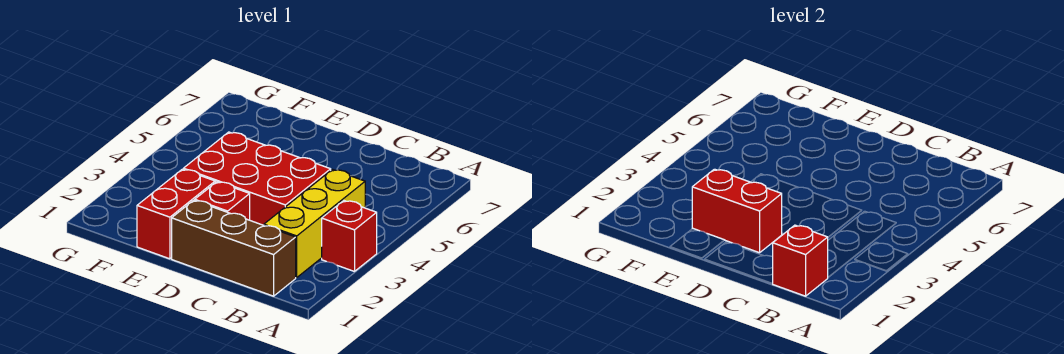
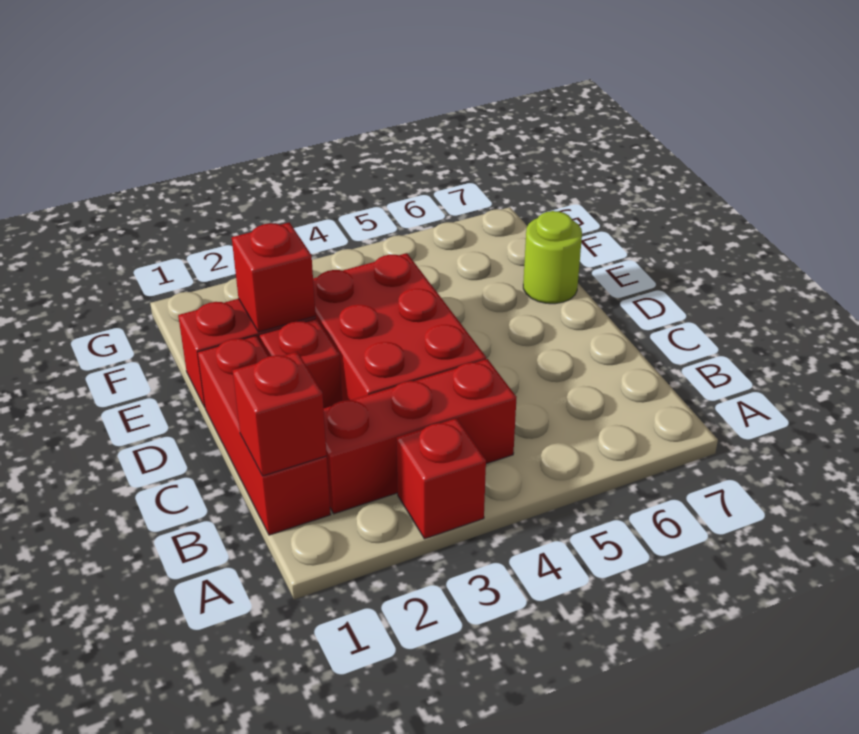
brown brick B1:D1 level 1 -> red brick B1:D1 level 1
yellow brick B2:B4 level 1 -> red brick B2:B4 level 1
red brick D2:E2 level 2 -> red brick E2 level 2
none -> lime round brick E7 level 1

